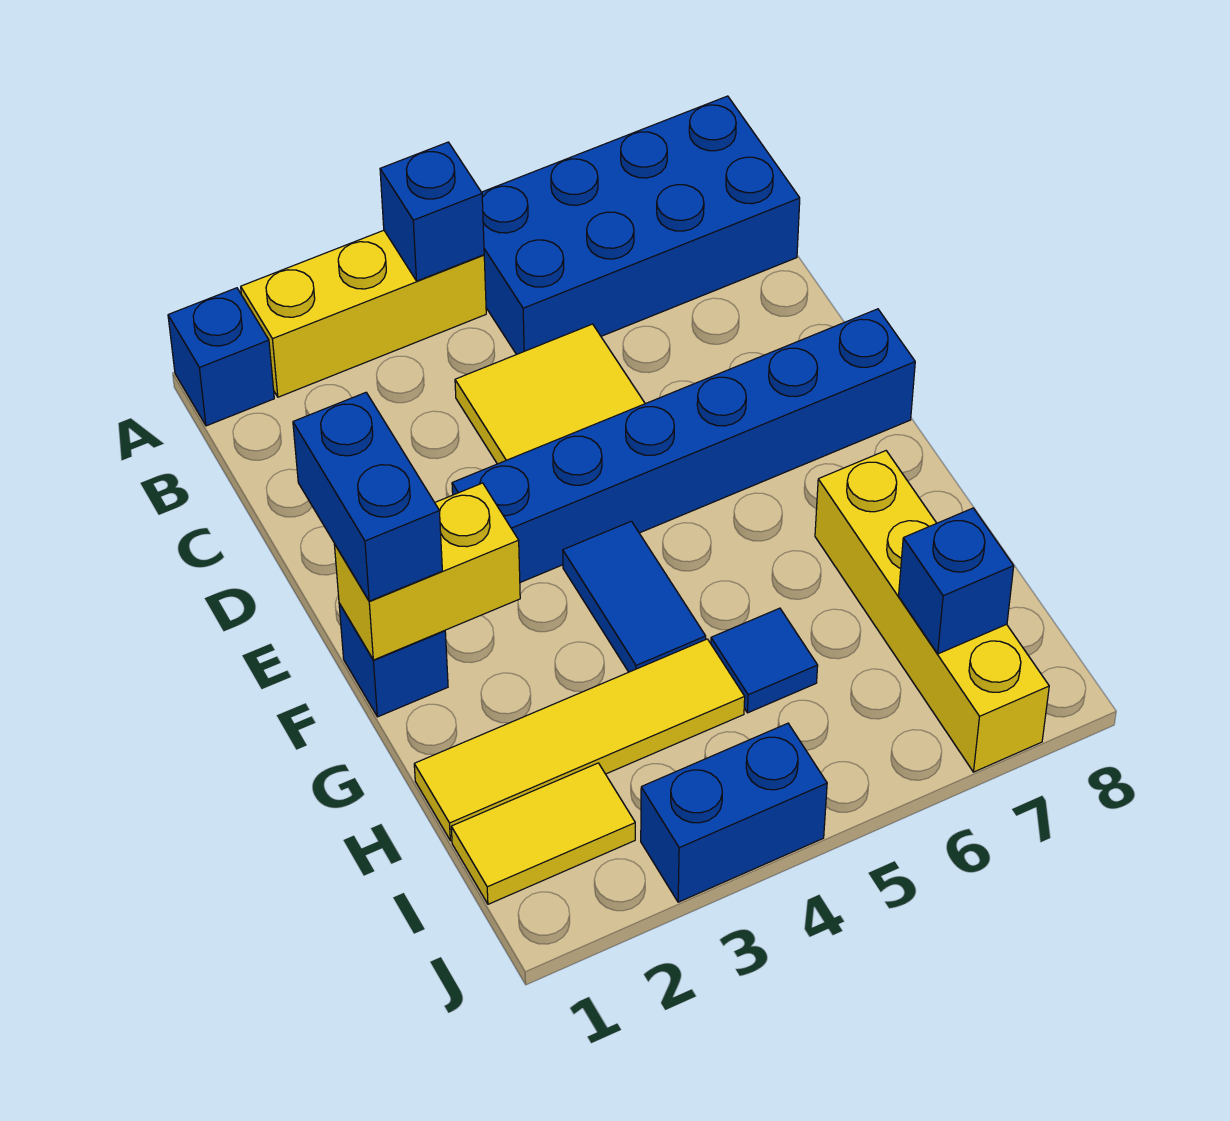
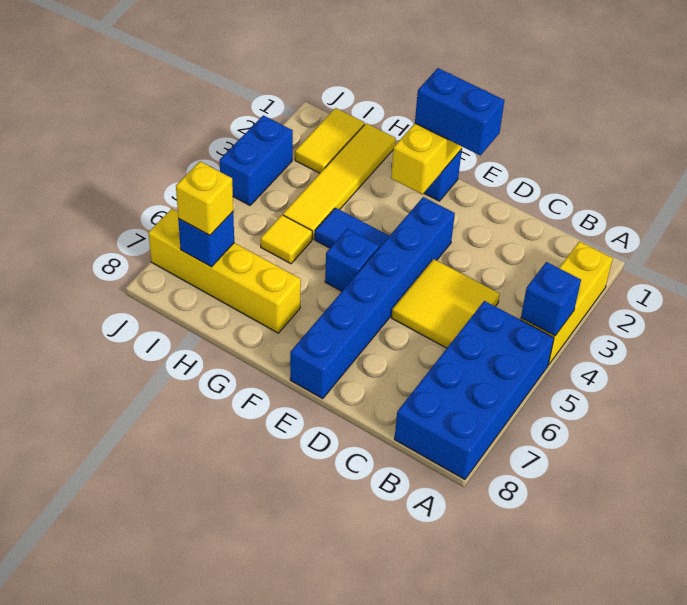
blue brick A1 level 1 -> blue brick F5 level 1
blue tile H5 level 1 -> yellow tile H5 level 1
none -> yellow brick I7 level 3

